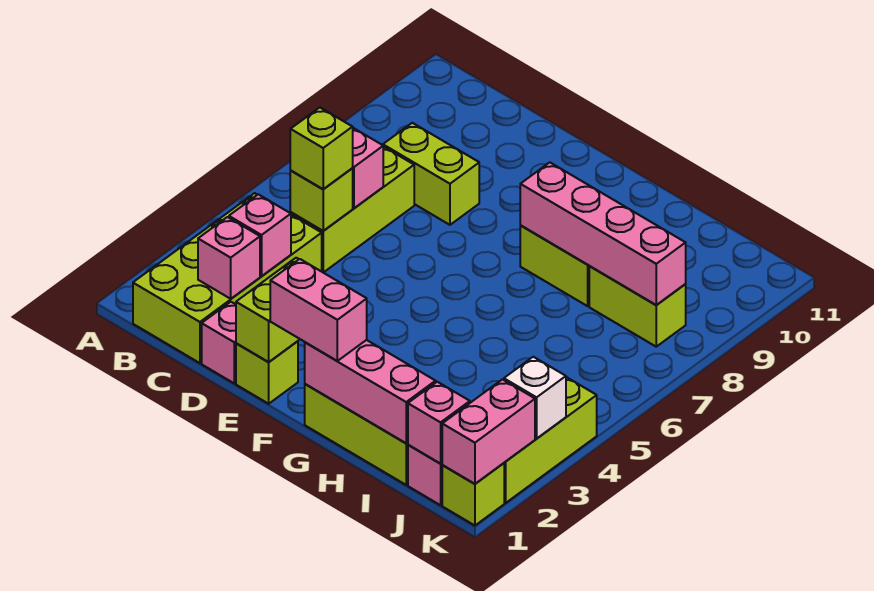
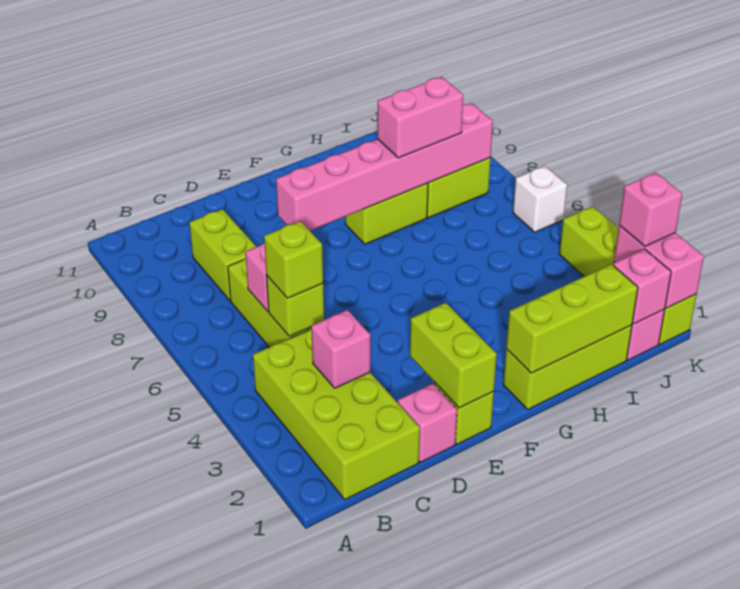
pink brick C2 level 2 -> pink brick K2 level 3
lime brick C8:D8 level 1 -> lime brick C8:C9 level 1
pink brick F1:G1 level 3 -> pink brick H8:I8 level 3
pink brick G1:I1 level 2 -> lime brick G1:I1 level 2
pink brick G8:J8 level 2 -> pink brick E8:J8 level 2
white brick K3 level 2 -> white brick K6 level 1

